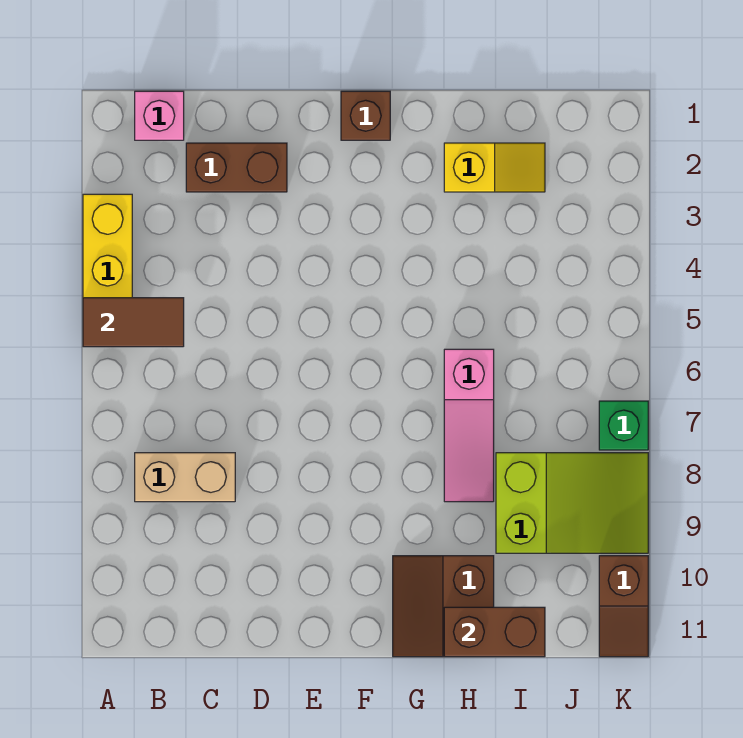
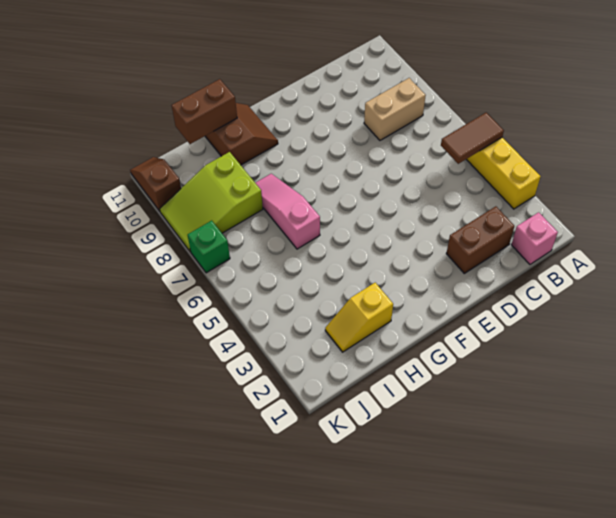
brown brick F1 level 1 -> none

